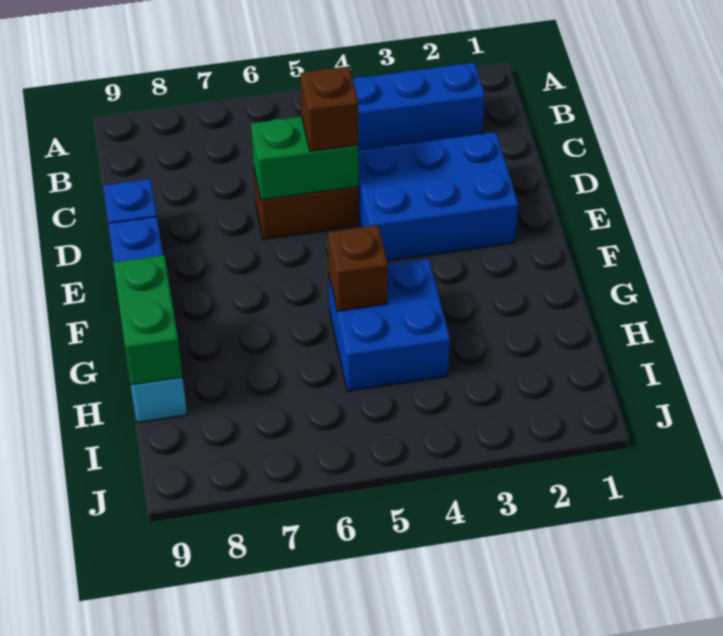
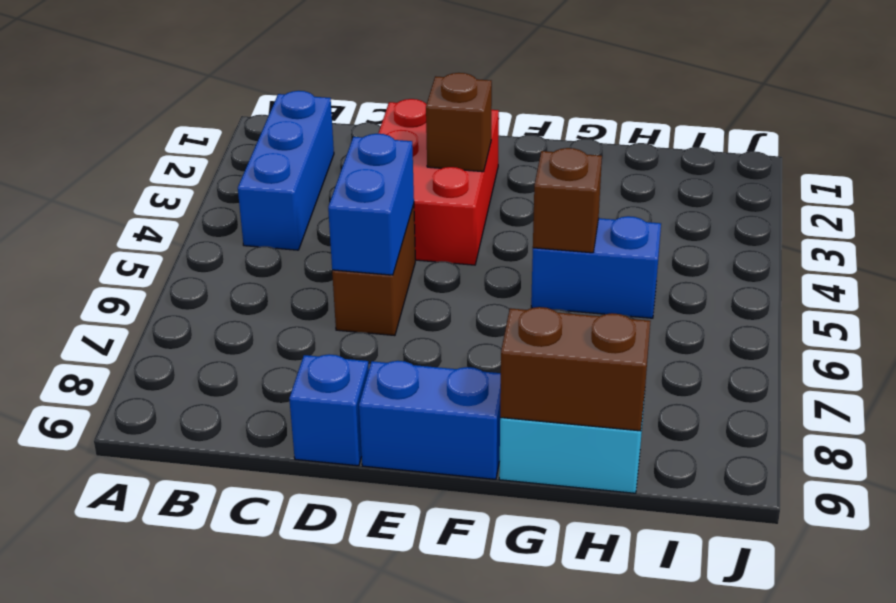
blue brick D2:E4 level 1 -> red brick D2:E4 level 1
green brick D5:D6 level 2 -> blue brick D5:D6 level 2
brown brick D5 level 3 -> brown brick E3 level 2
blue brick G4:H5 level 1 -> blue brick G5:H5 level 1
green brick G9:H9 level 2 -> brown brick G9:H9 level 2

